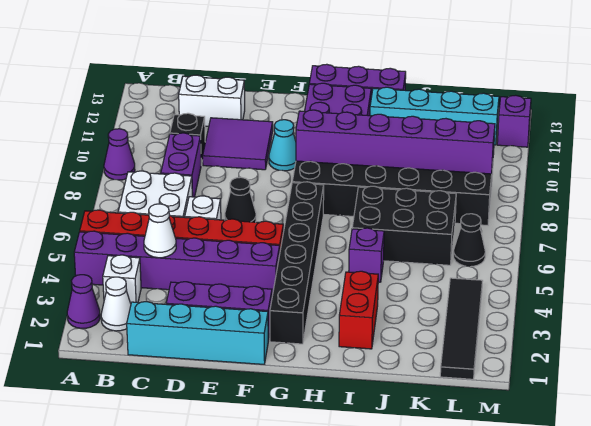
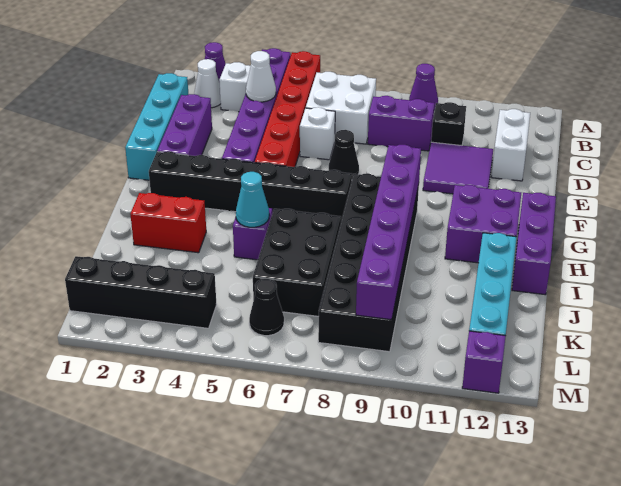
cyan cone F10 level 1 -> cyan cone I5 level 2
black tile L1:L4 level 1 -> black brick L1:L4 level 1

